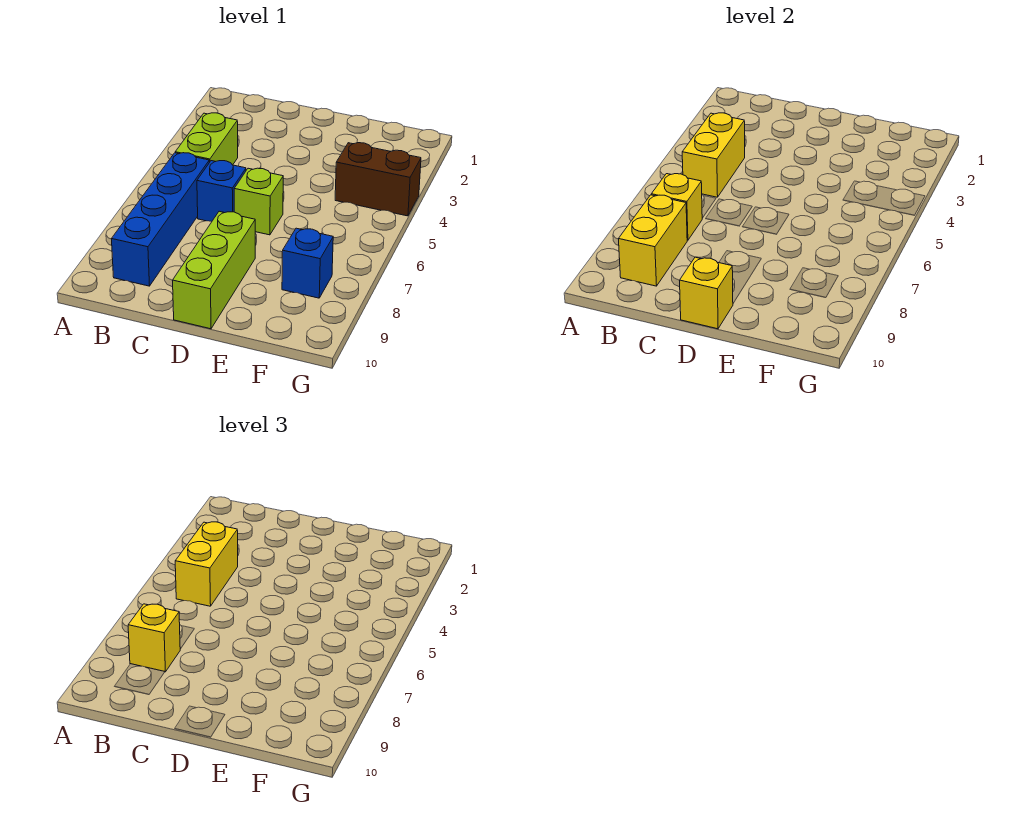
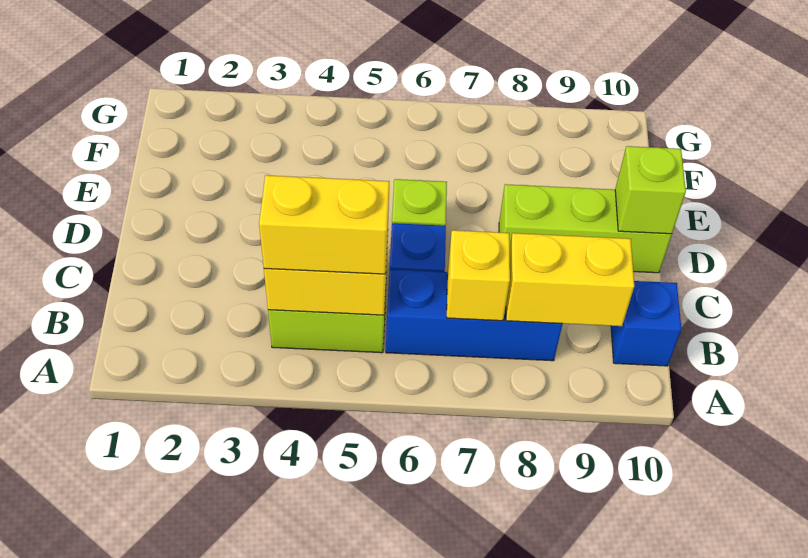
blue brick B6:B9 level 1 -> blue brick B6:B8 level 1
yellow brick B8 level 3 -> none
yellow brick D10 level 2 -> lime brick D10 level 2
brown brick F4:G4 level 1 -> none
blue brick F8 level 1 -> blue brick B10 level 1

